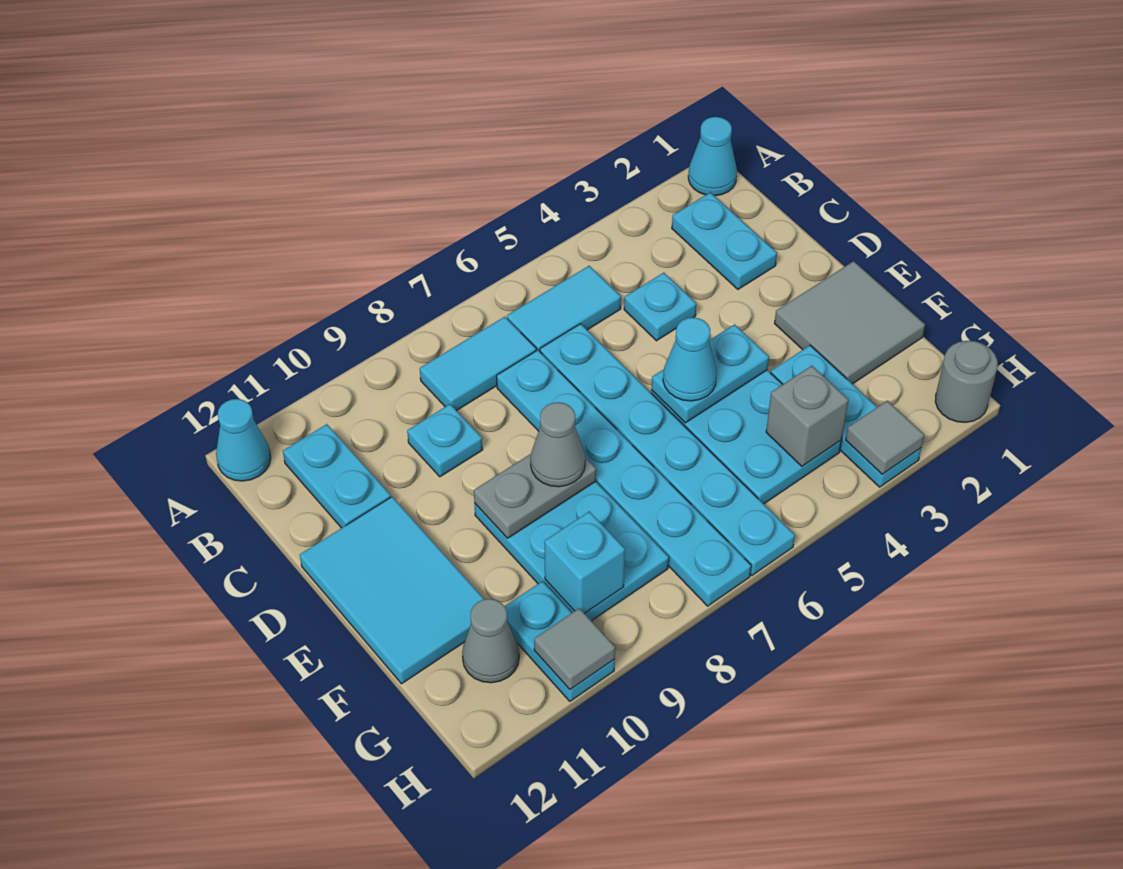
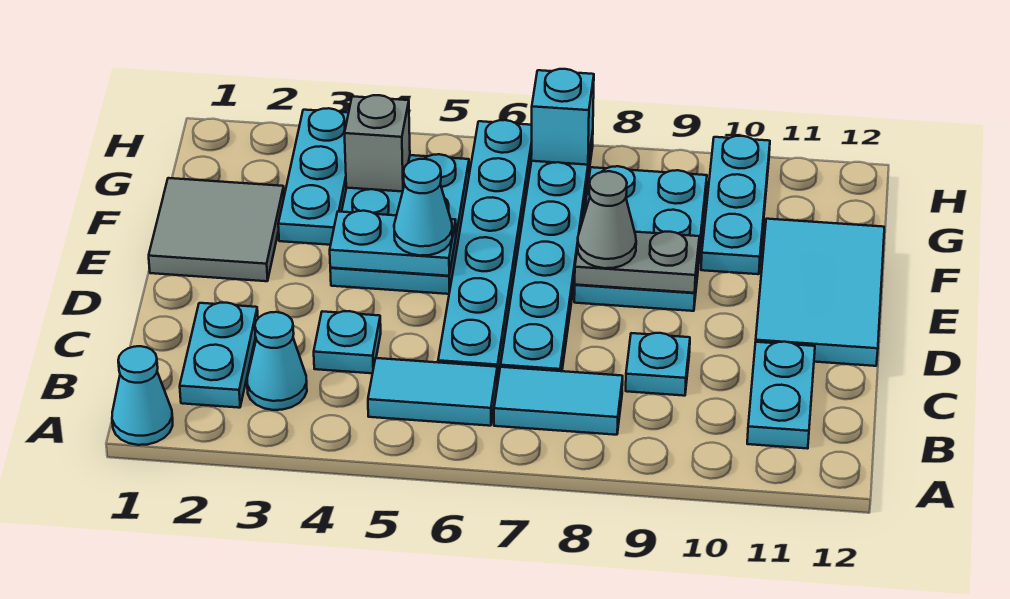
cyan cone A12 level 1 -> cyan cone B3 level 1
cyan brick G9 level 2 -> cyan brick H7 level 2
cyan plate G10:H10 level 1 -> cyan plate F10:H10 level 1
grey cone G11 level 1 -> none
grey round brick H1 level 1 -> none
grey tile H3 level 2 -> none
grey tile H10 level 2 -> none

